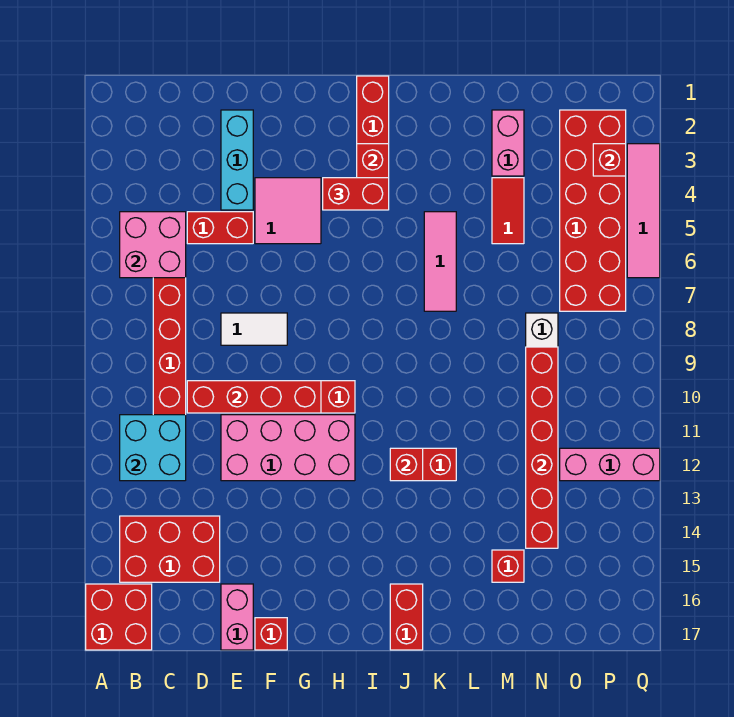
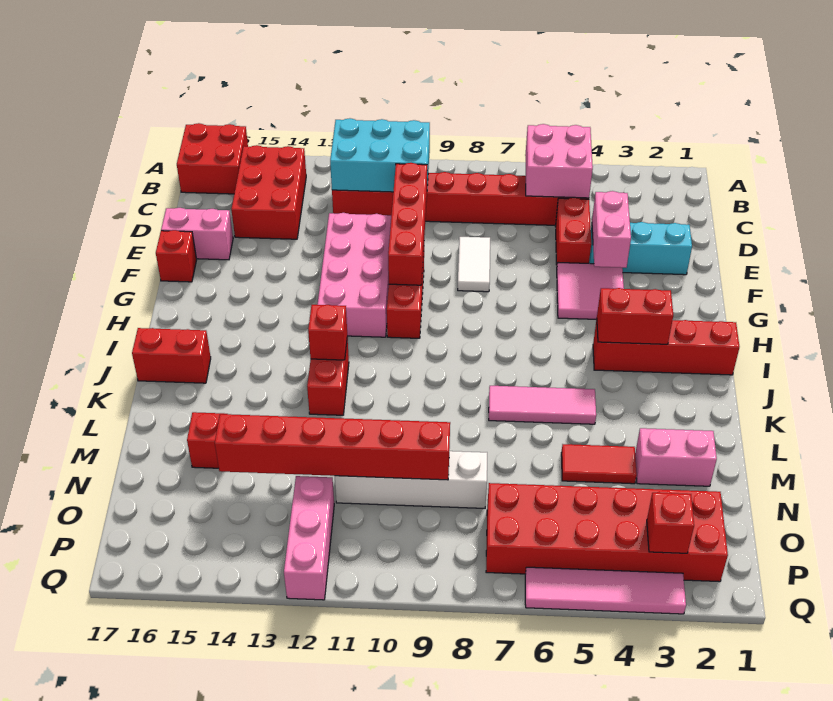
cyan brick B11:C12 level 2 -> cyan brick B10:C12 level 2
none -> pink brick E4:F4 level 2
red brick H4:I4 level 3 -> none

